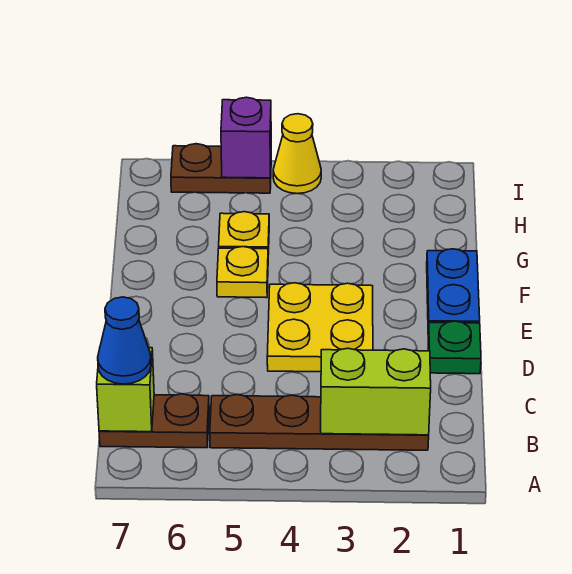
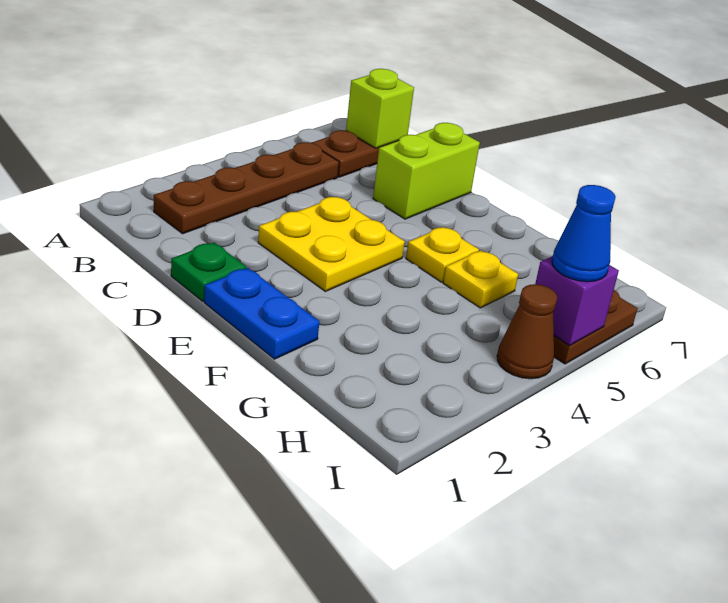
lime brick B2:B3 level 2 -> lime brick D6:D7 level 1
blue cone B7 level 3 -> blue cone I5 level 3
yellow cone I4 level 1 -> brown cone I4 level 1

